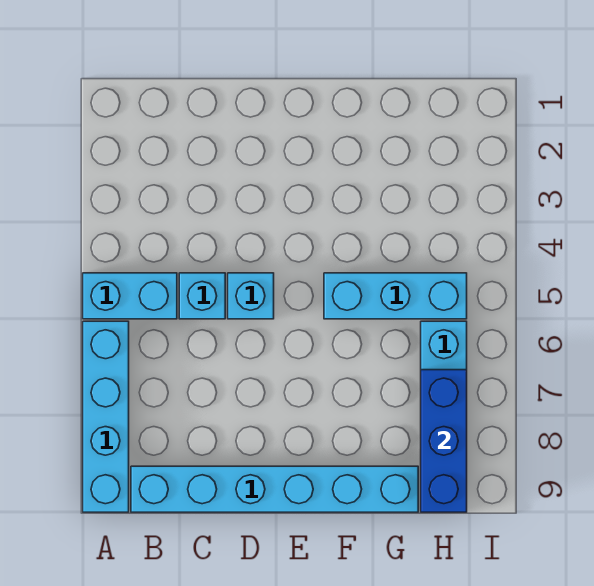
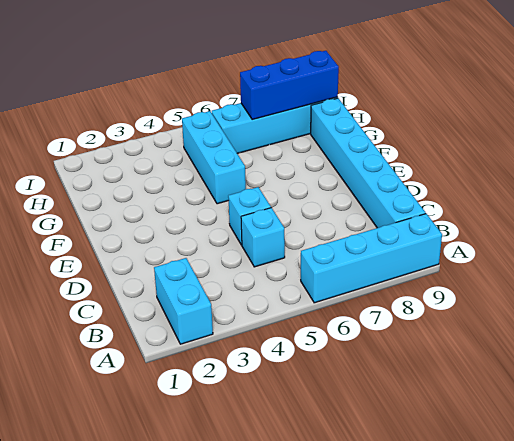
cyan brick A5:B5 level 1 -> cyan brick A2:B2 level 1

